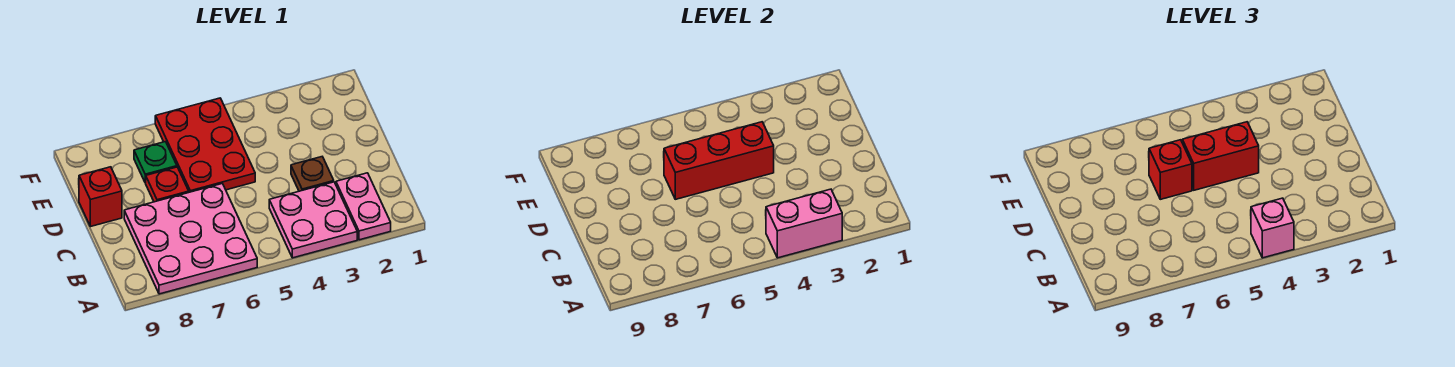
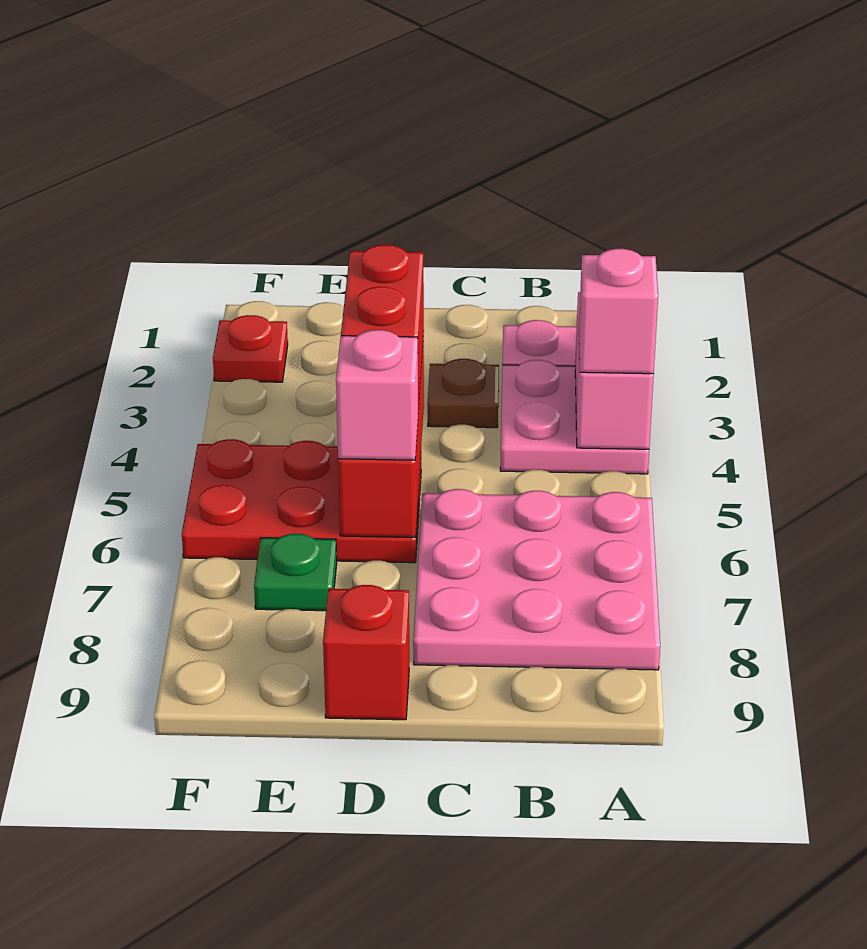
red brick D6 level 3 -> pink brick D6 level 3
red plate D7 level 1 -> red plate F2 level 1

